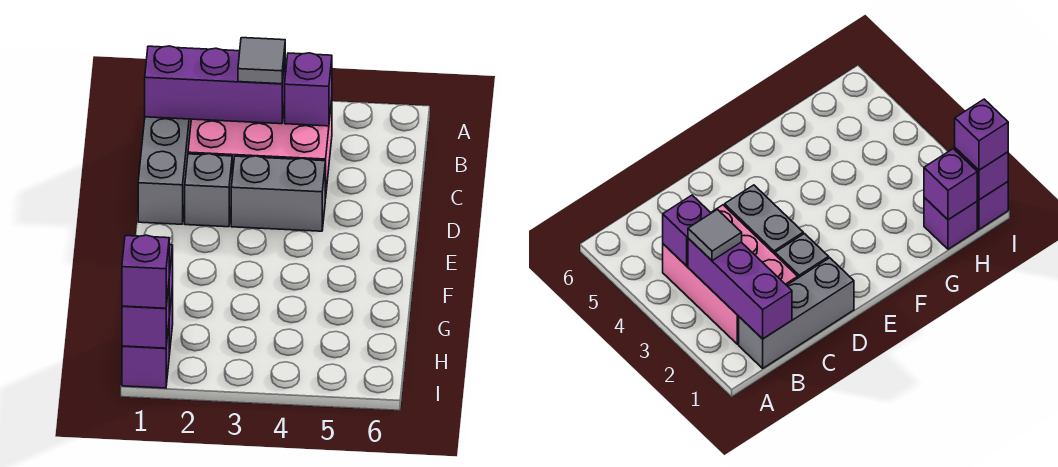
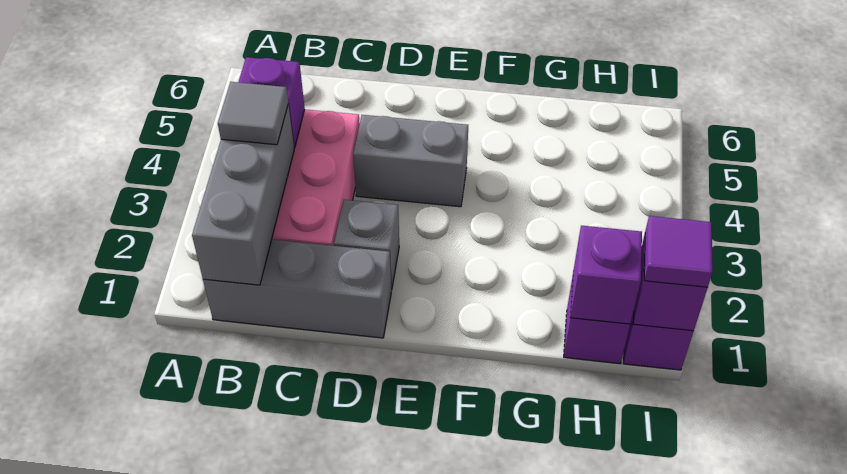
purple brick B1:B3 level 2 -> grey brick B1:B3 level 2
grey brick D3:D4 level 1 -> grey brick D4:E4 level 1
purple brick I1 level 3 -> purple tile I1 level 3

